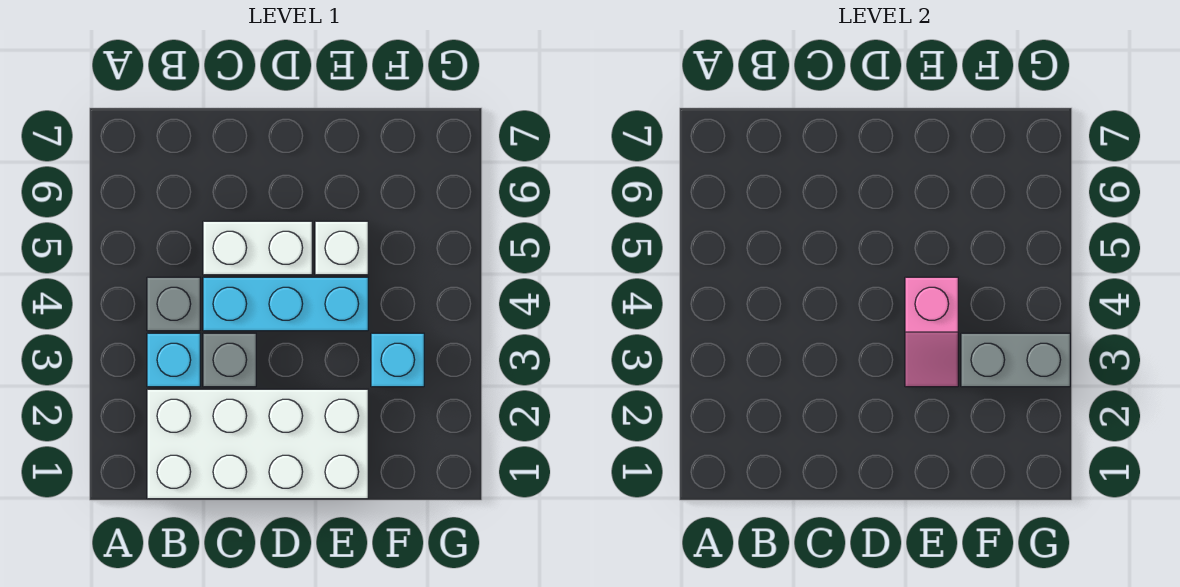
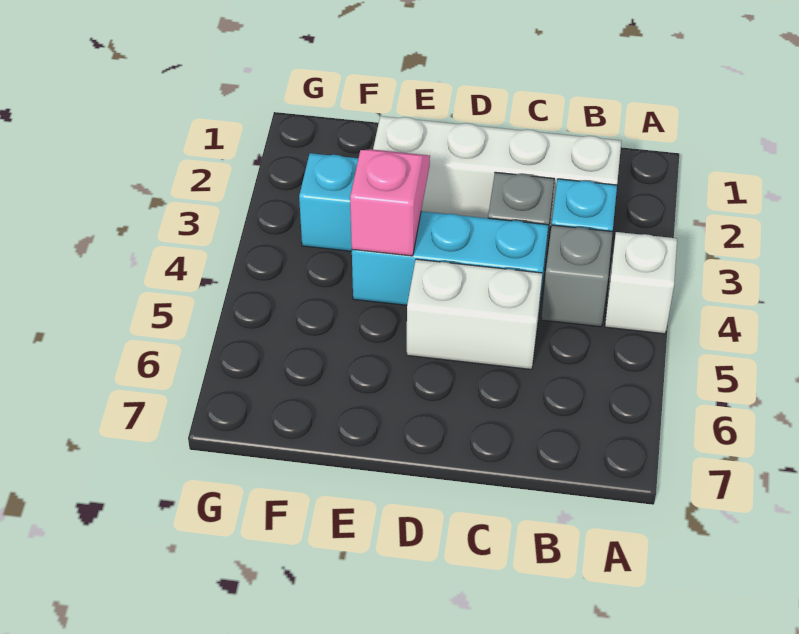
white brick B1:E2 level 1 -> white brick B2:E2 level 1
white brick E5 level 1 -> white brick A4 level 1
grey brick F3:G3 level 2 -> none

